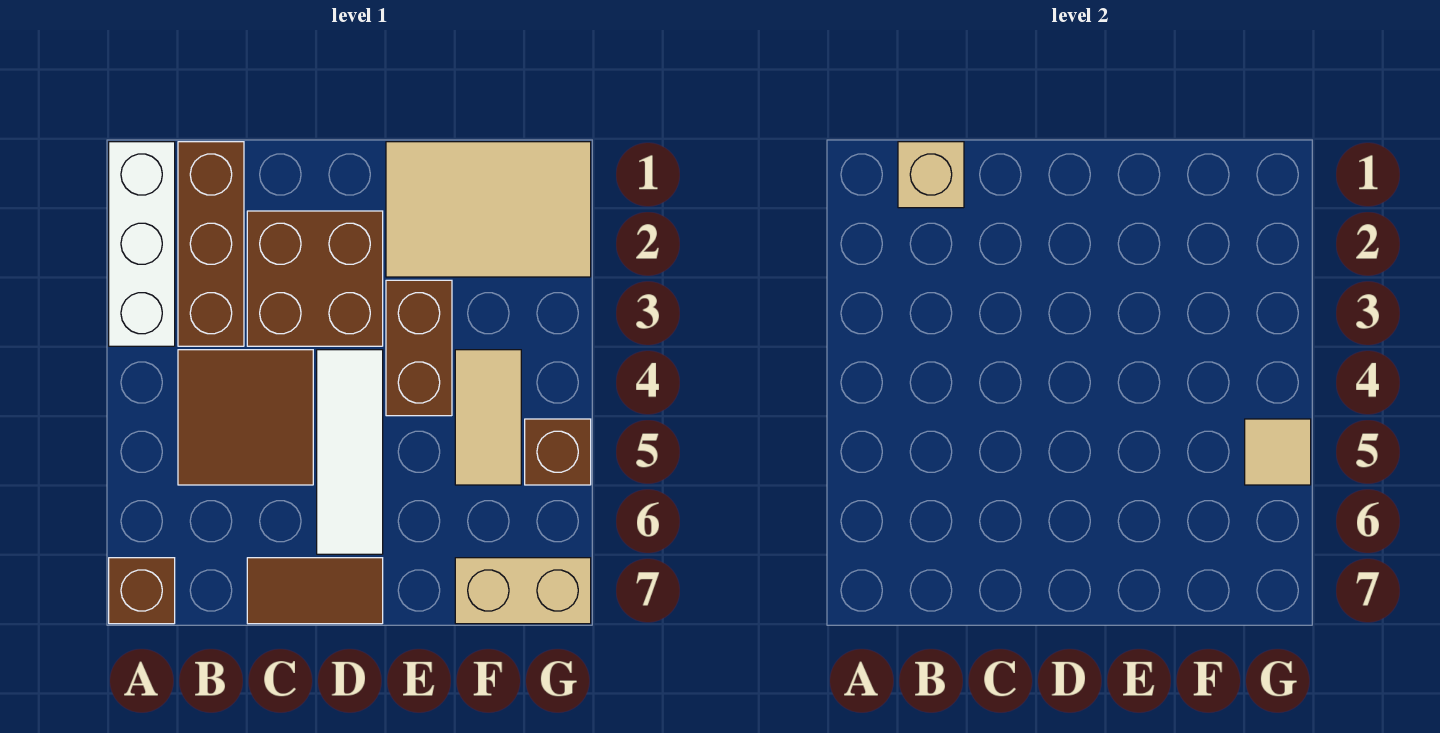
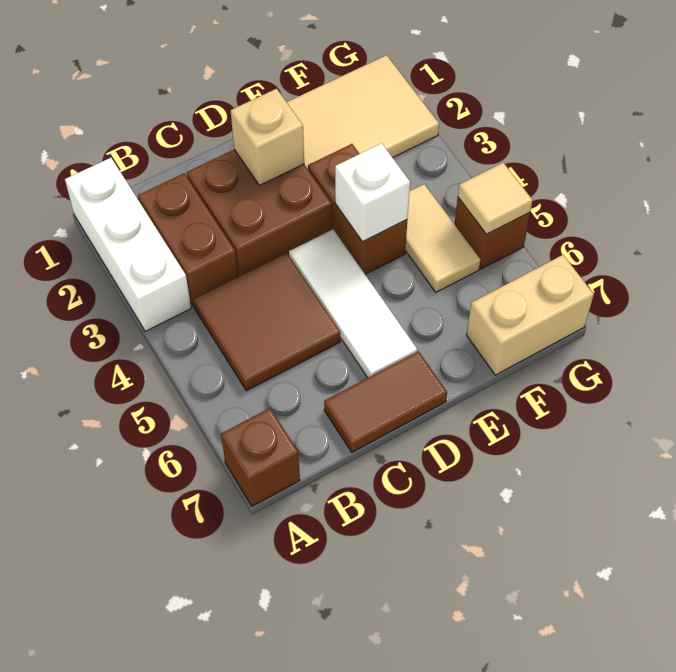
brown brick B1:B3 level 1 -> brown brick B2:B3 level 1
tan brick B1 level 2 -> tan brick D2 level 2
none -> white brick E4 level 2

